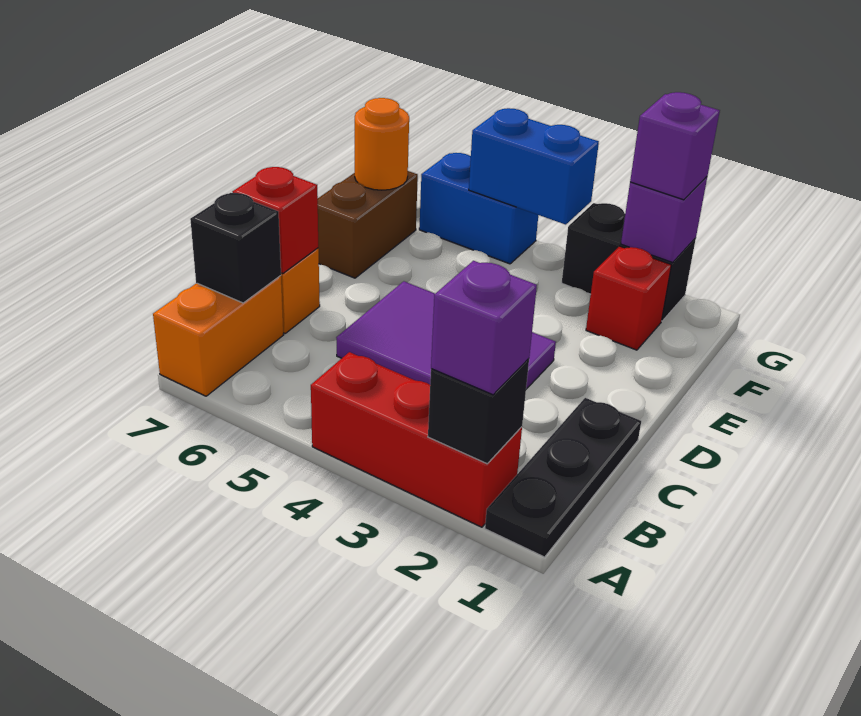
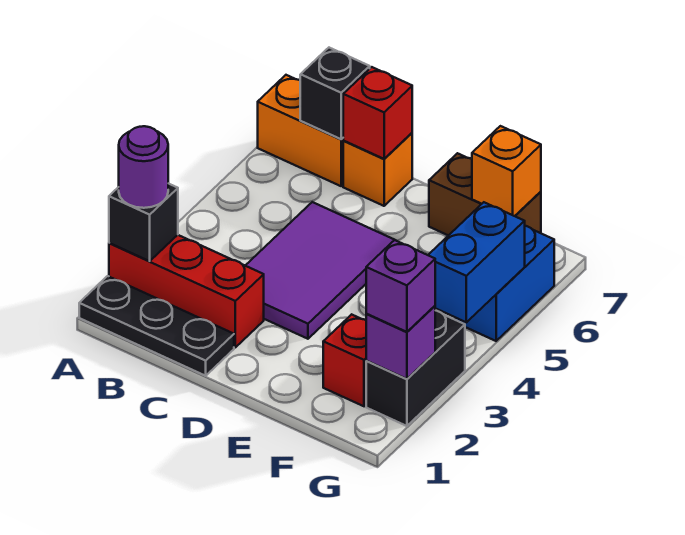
red brick A2:A4 level 1 -> red brick A2:C2 level 1
purple brick A2 level 3 -> purple round brick A2 level 3
orange round brick F7 level 2 -> orange brick F7 level 2

